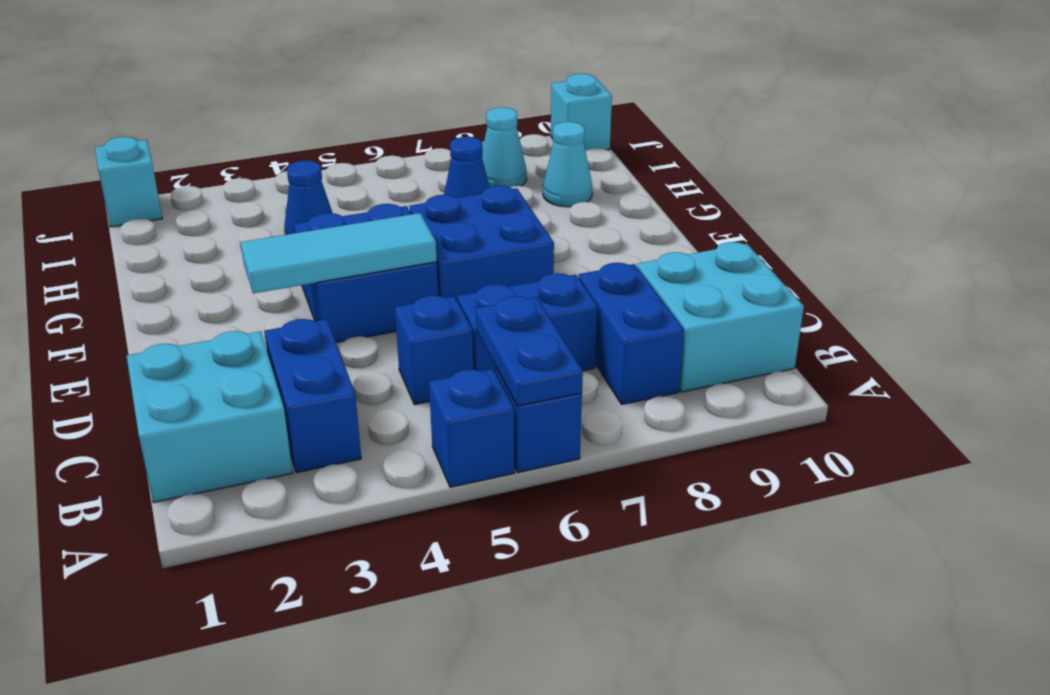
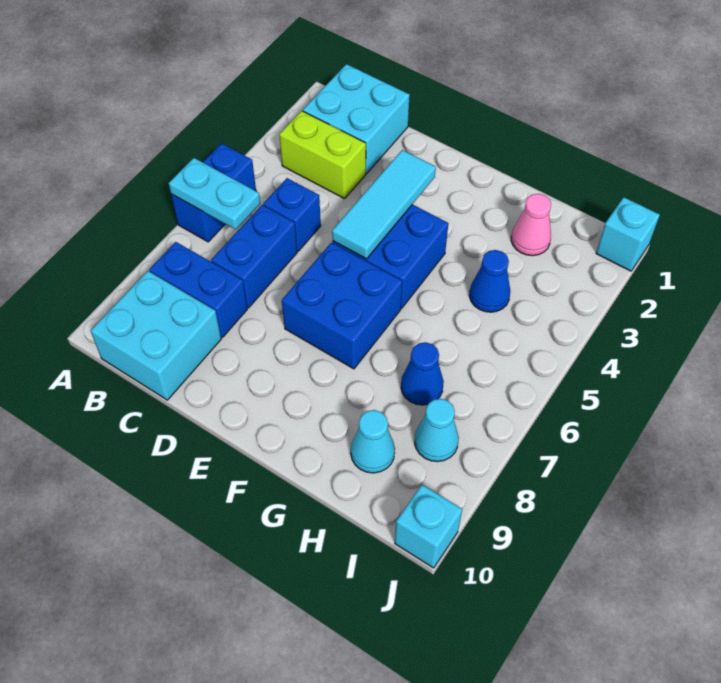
blue plate A6:B6 level 2 -> cyan plate A6:B6 level 2
blue brick B3:C3 level 1 -> lime brick B3:C3 level 1
none -> pink cone H2 level 1

